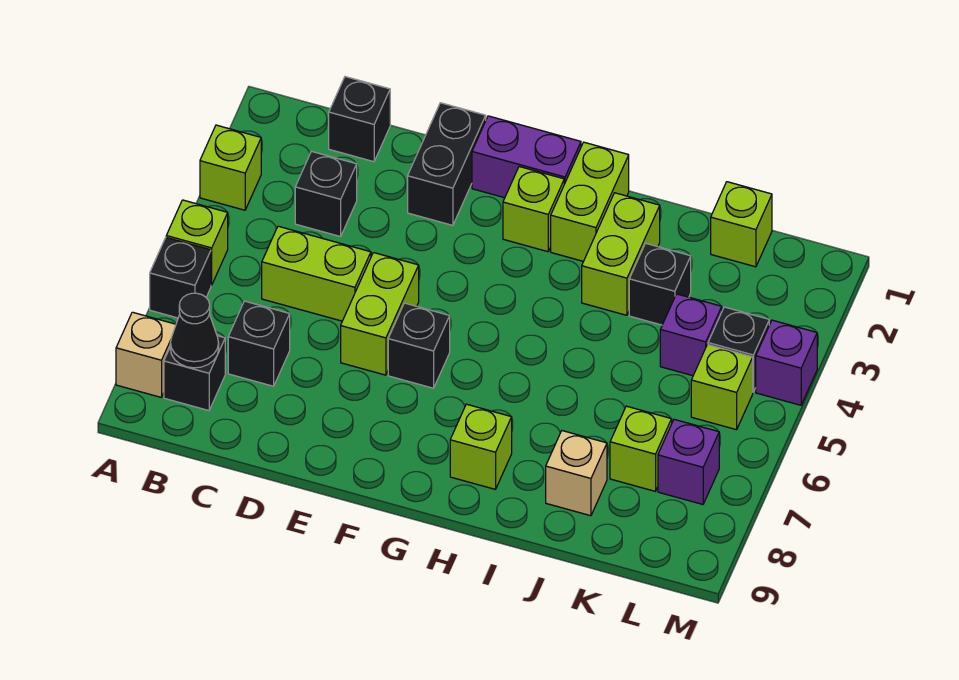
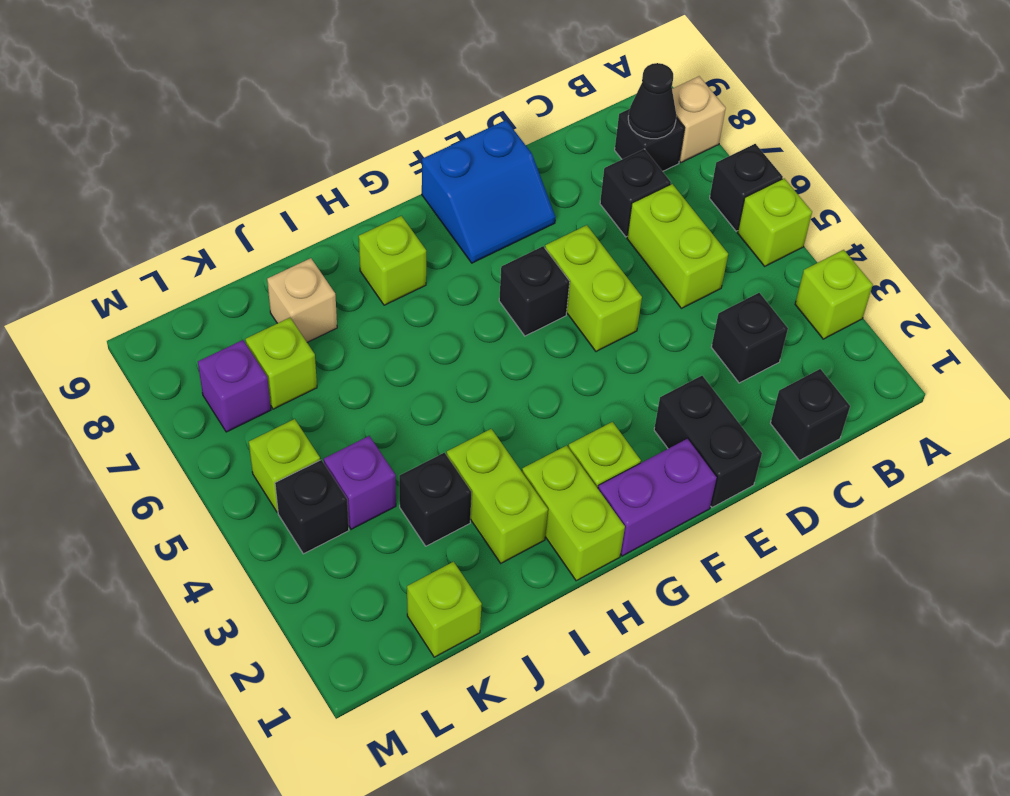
lime brick C5:D5 level 1 -> lime brick C5:C6 level 1
none -> blue slope E8:F9 level 1 top 9
purple brick M4 level 1 -> none

